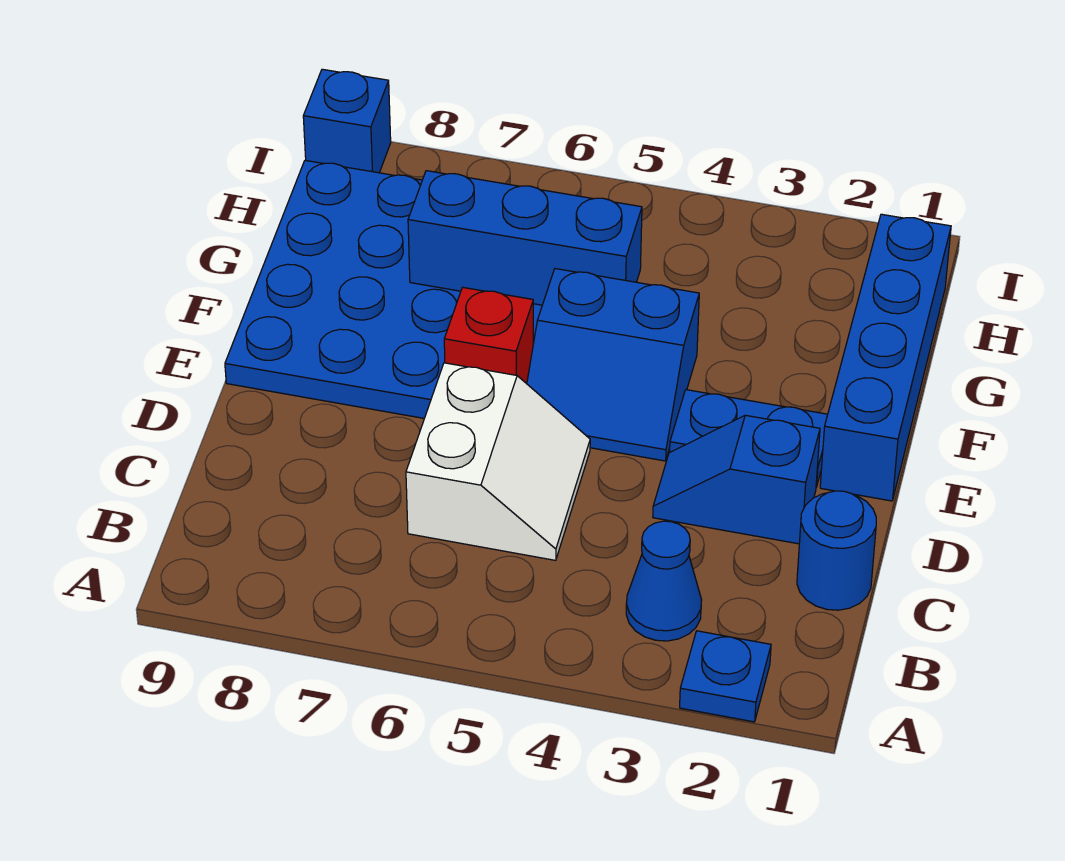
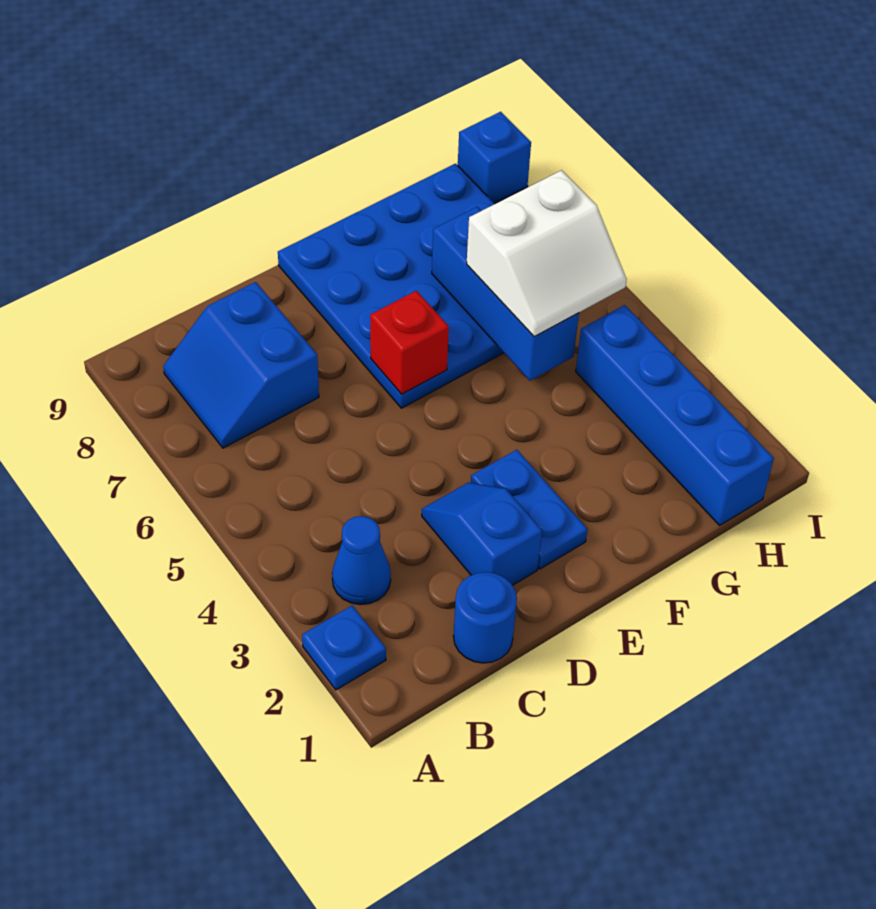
white slope C5:D6 level 1 top 6 -> white slope G5:H6 level 3 top 6
blue brick E1:H1 level 1 -> blue brick H1:H4 level 1
blue slope E4:F5 level 1 top F -> blue slope B7:C8 level 1 top C

